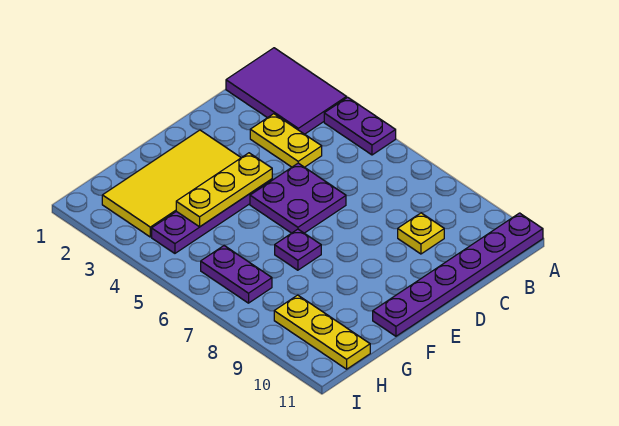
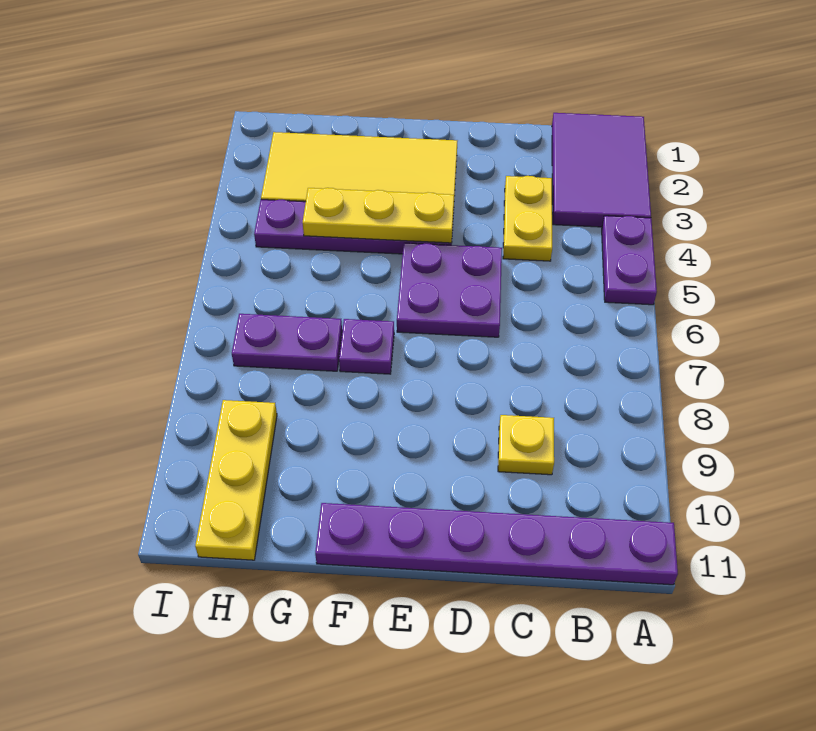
purple plate H6:H7 level 1 -> purple plate G7:H7 level 1

